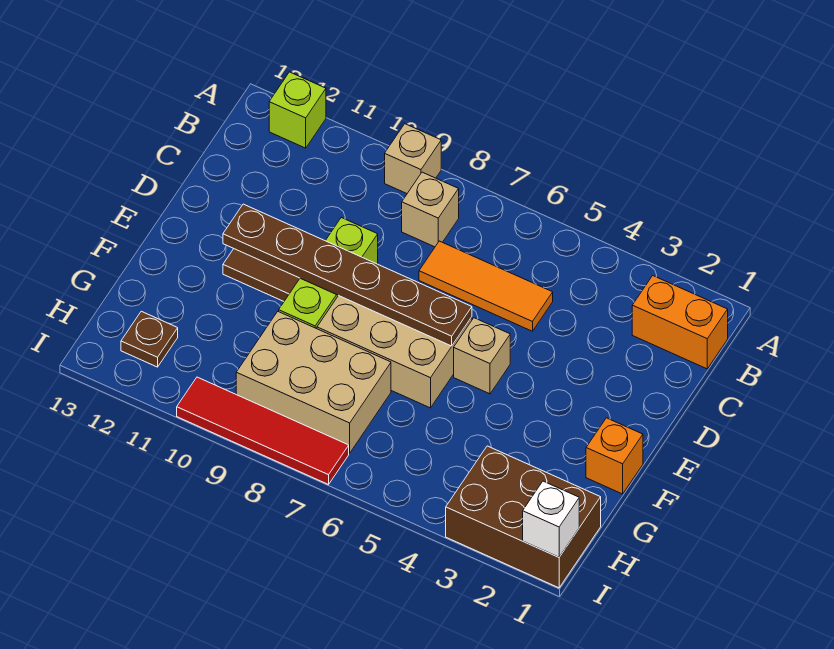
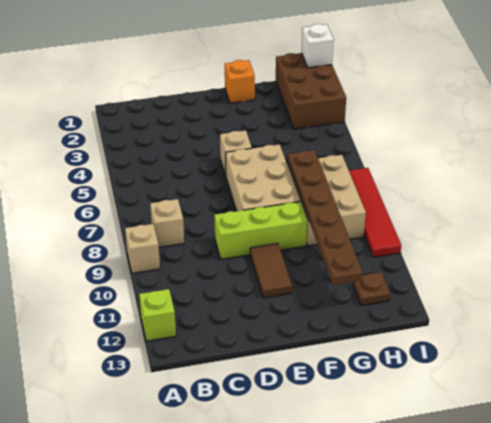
orange brick B1:B2 level 1 -> none
orange tile C5:C7 level 1 -> none
brown plate E6:E11 level 2 -> brown plate G7:G12 level 2

